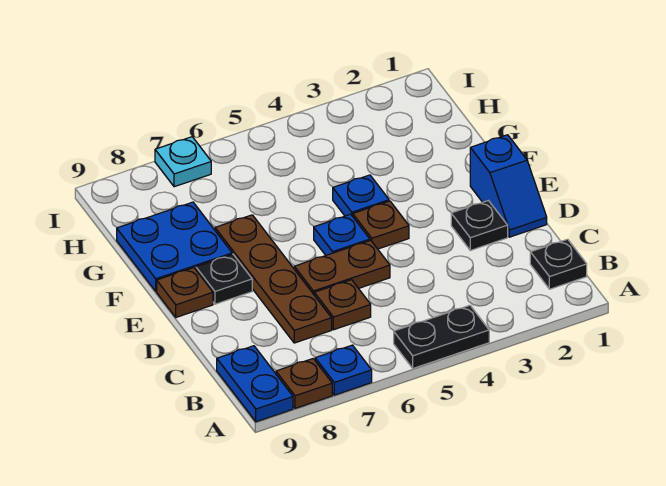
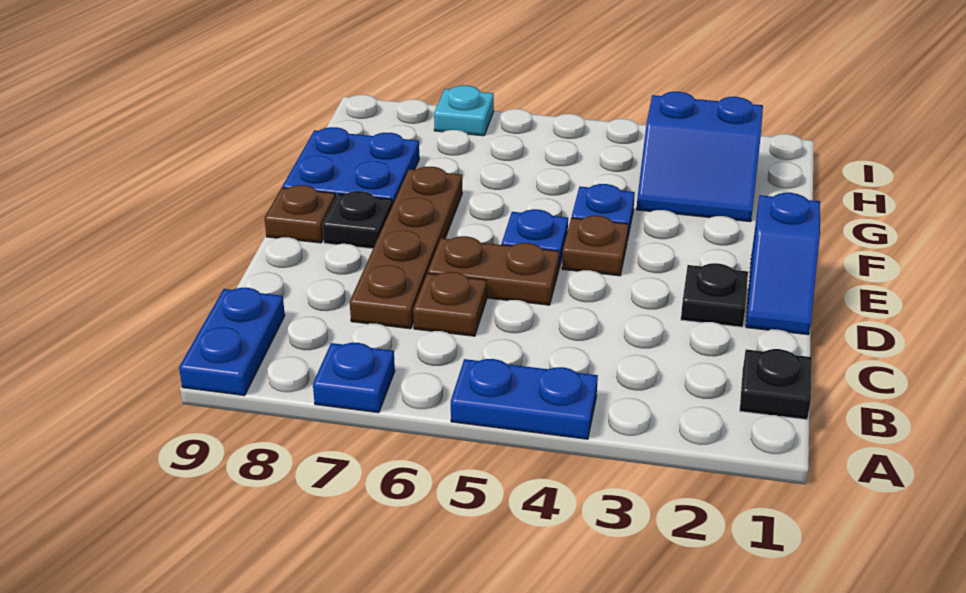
black plate A4:A5 level 1 -> blue plate A4:A5 level 1
brown plate A8 level 1 -> none
none -> blue slope G2:H3 level 1 top H

